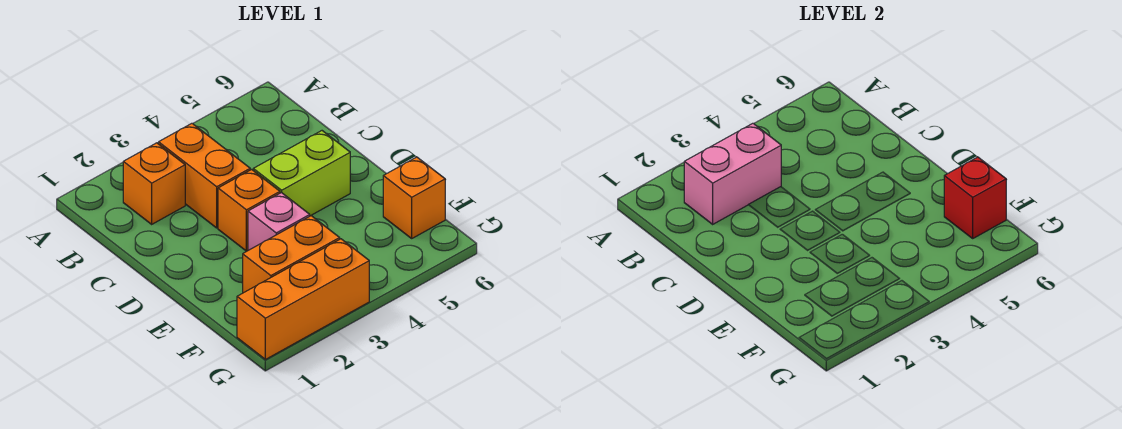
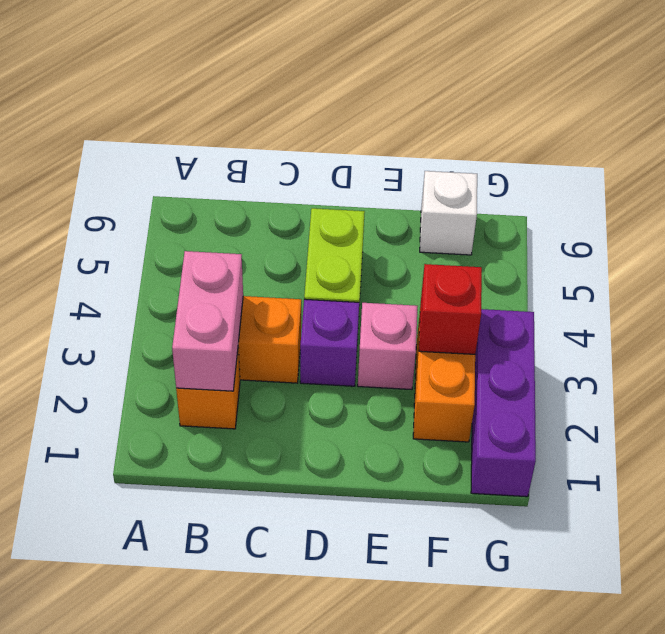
orange brick D3 level 1 -> purple brick D3 level 1
orange brick F6 level 1 -> white brick F6 level 1
red brick F6 level 2 -> red brick F3 level 2
orange brick G1:G3 level 1 -> purple brick G1:G3 level 1

